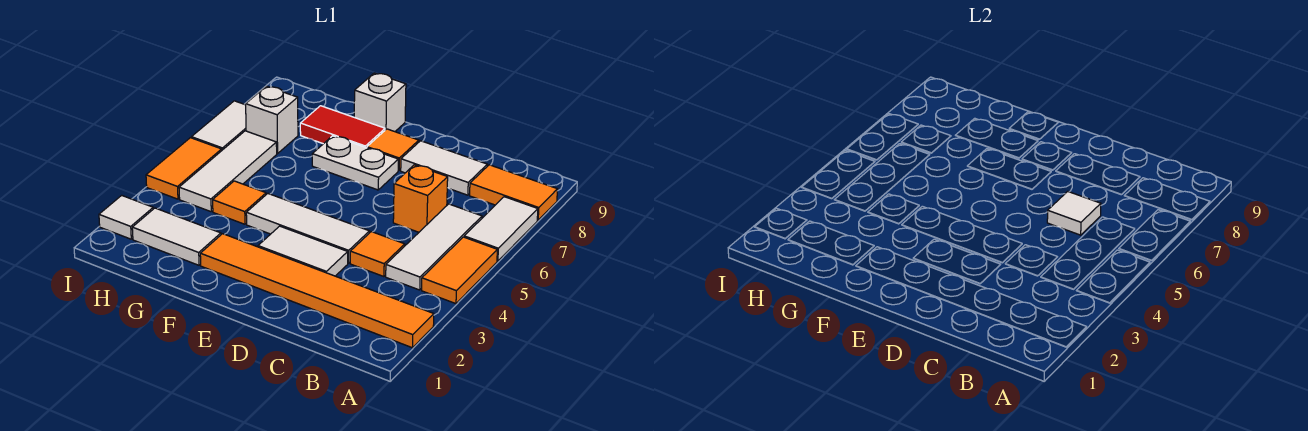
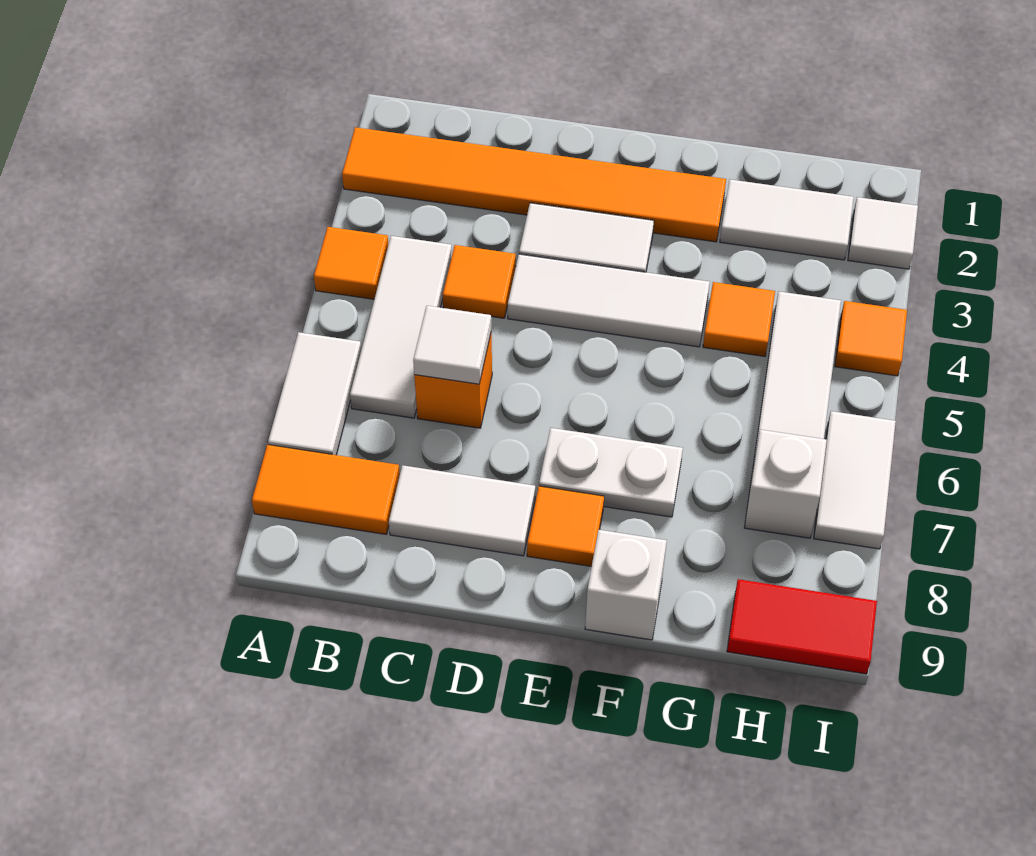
orange tile A4:A5 level 1 -> orange tile A4 level 1
red tile F8:G8 level 1 -> red tile H9:I9 level 1
orange tile I4:I5 level 1 -> orange tile I4 level 1

